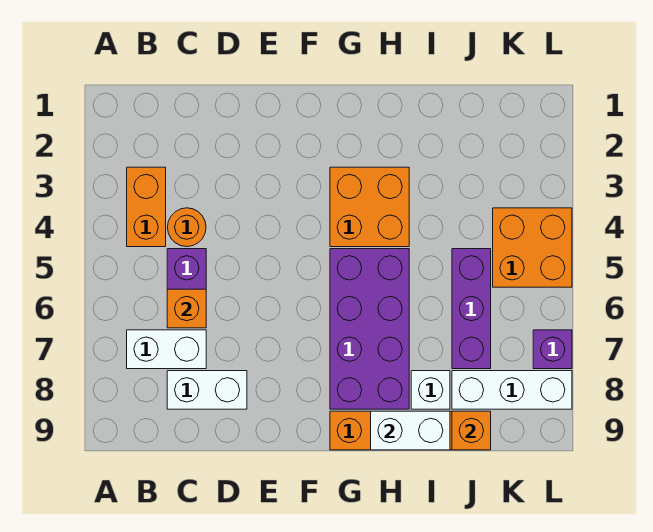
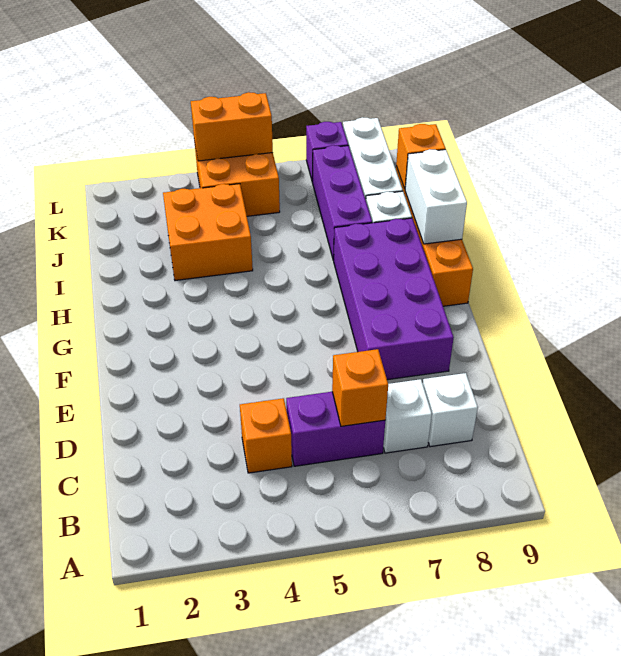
orange brick B3:B4 level 1 -> orange brick L4:L5 level 2
white brick B7:C7 level 1 -> white brick C7 level 1
orange round brick C4 level 1 -> orange brick C4 level 1
white brick C8:D8 level 1 -> white brick C8 level 1
orange brick G3:H4 level 1 -> orange brick I3:J4 level 1
purple brick G5:H8 level 1 -> purple brick E7:H8 level 1
purple brick J5:J7 level 1 -> purple brick I7:K7 level 1

